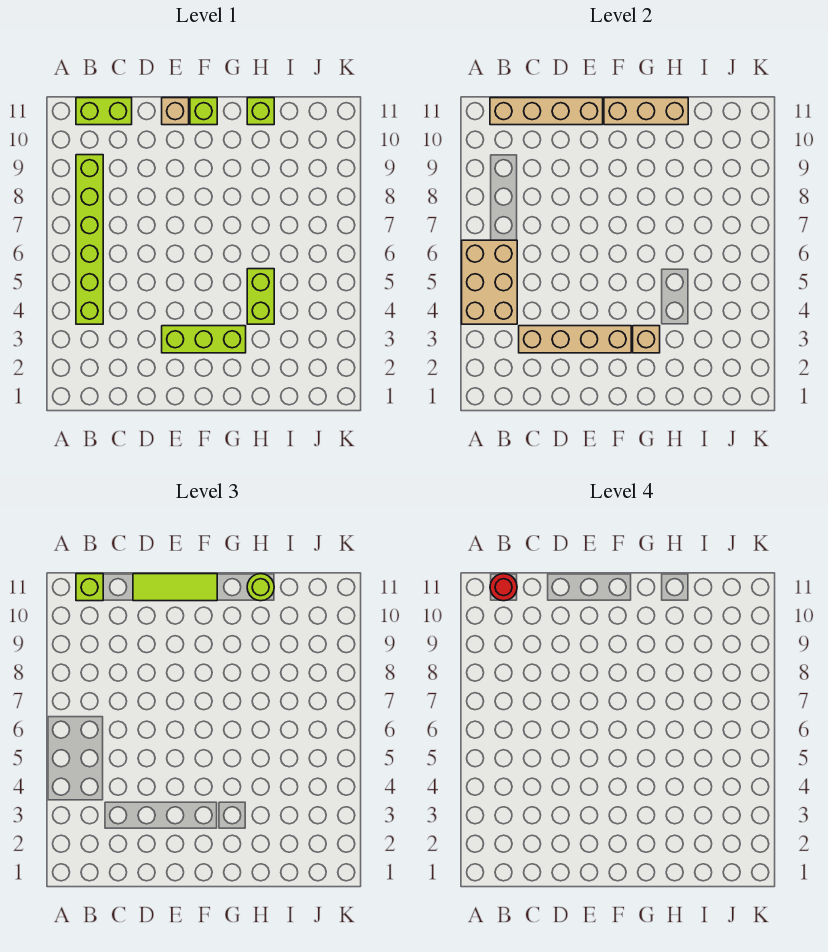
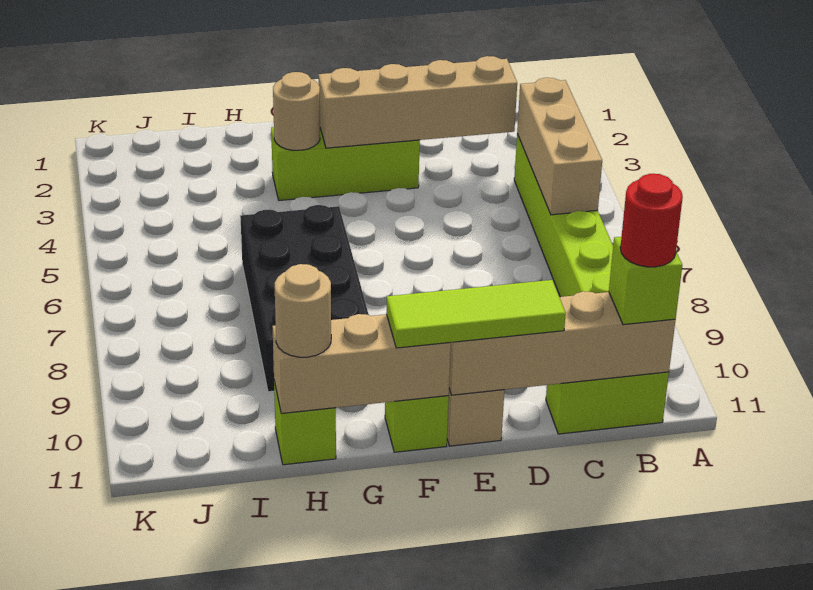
tan brick A4:B6 level 2 -> tan brick B4:B6 level 2
tan brick G3 level 2 -> tan round brick G3 level 2
none -> black brick G6:H9 level 1
lime brick H4:H5 level 1 -> none
lime round brick H11 level 3 -> tan round brick H11 level 3

